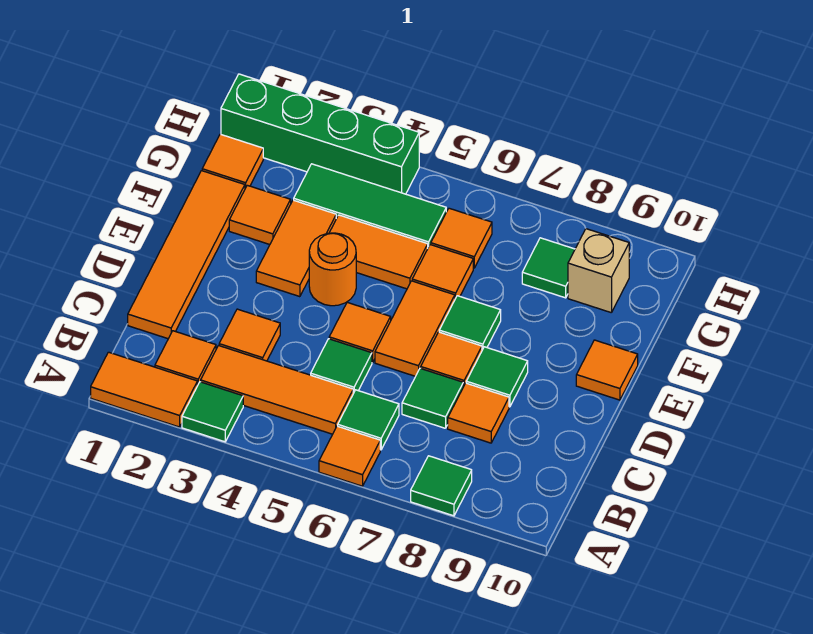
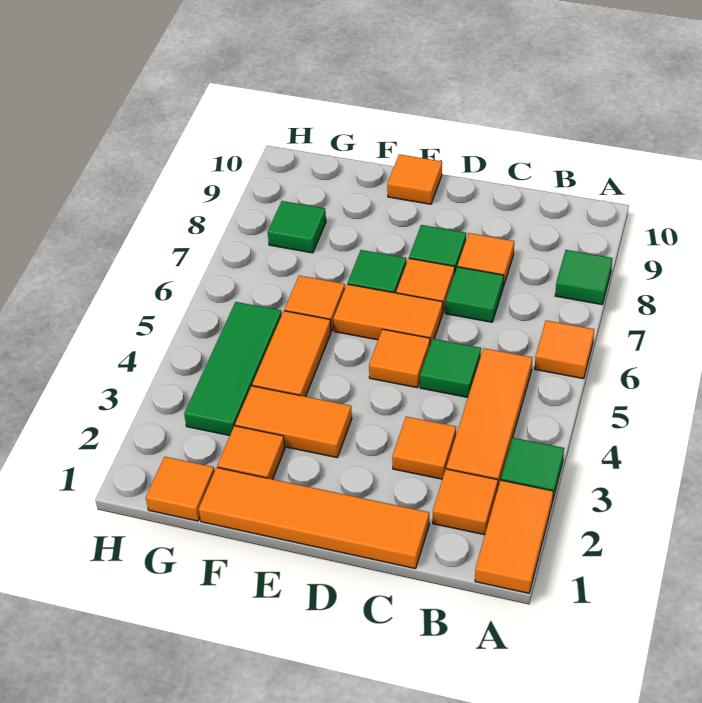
green tile B6 level 1 -> none
orange round brick E4 level 1 -> none
orange tile G6 level 1 -> none
tan brick G9 level 1 -> none
green brick H1:H4 level 1 -> none

